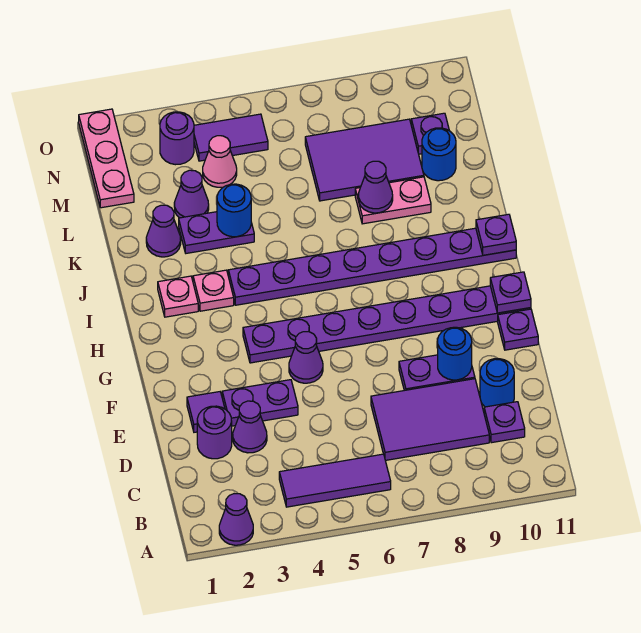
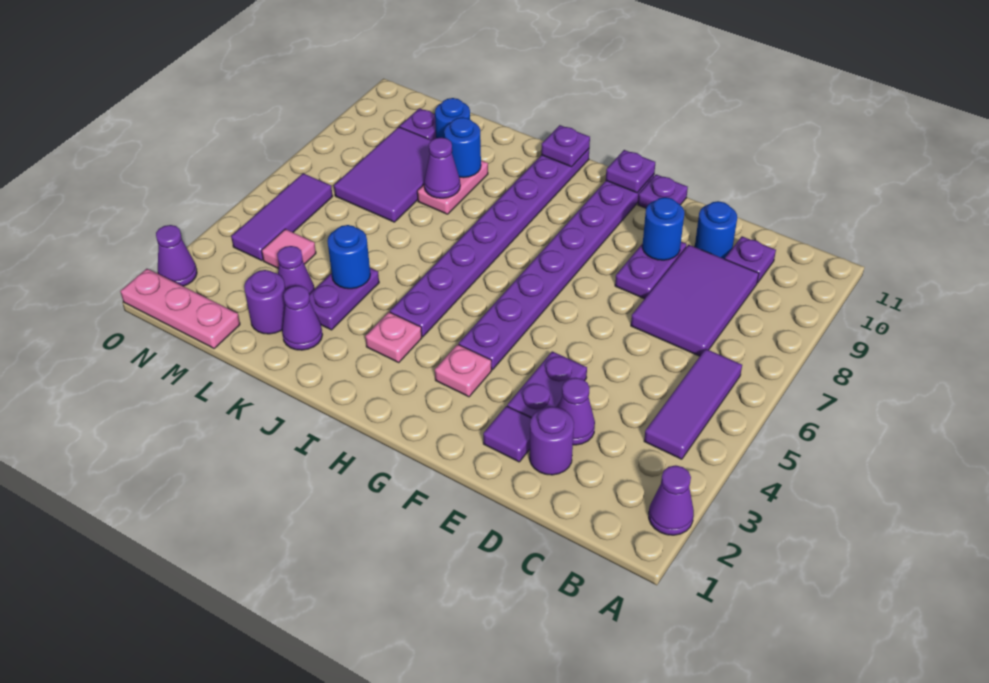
purple cone F5 level 1 -> purple cone O2 level 1
pink plate I2 level 1 -> pink plate G3 level 1
none -> blue round brick K9 level 2
pink cone M4 level 1 -> pink tile M4 level 1
purple round brick N3 level 1 -> purple round brick L2 level 1
purple tile N4:N5 level 1 -> purple tile N4:N6 level 1

